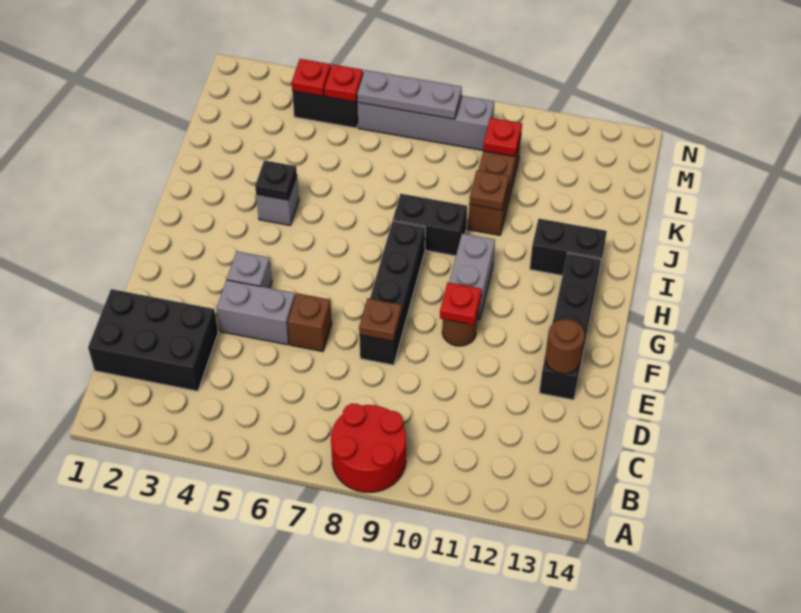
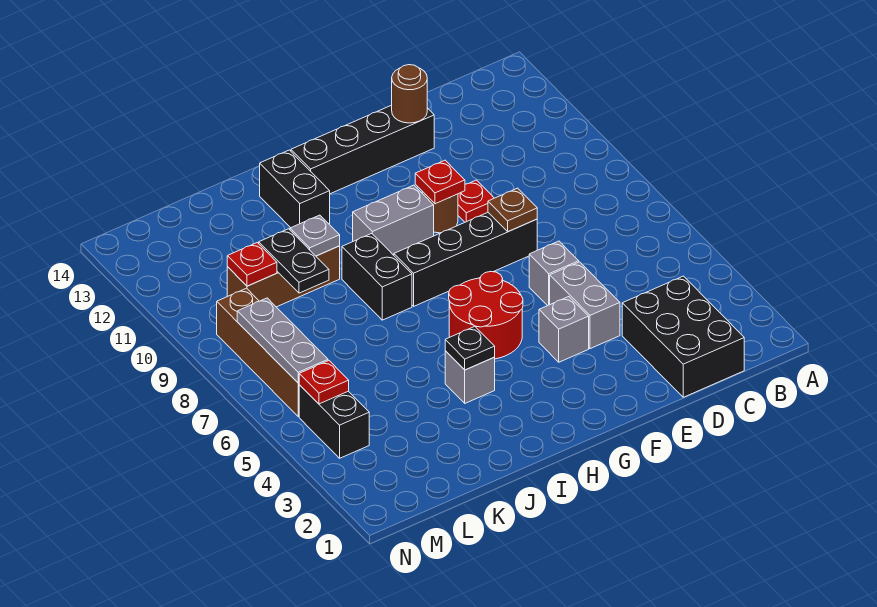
red round brick A8:B9 level 1 -> red round brick G5:H6 level 1
brown brick E6 level 1 -> grey brick E6 level 1
brown plate J10 level 2 -> grey plate J10 level 2
none -> black plate K9:K10 level 2
red plate M4 level 2 -> red plate E10 level 1
grey brick M6:M9 level 1 -> brown brick M6:M9 level 1

